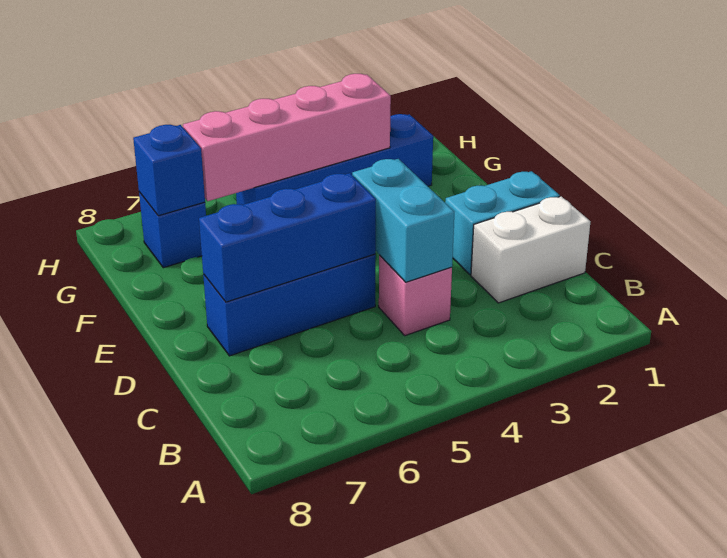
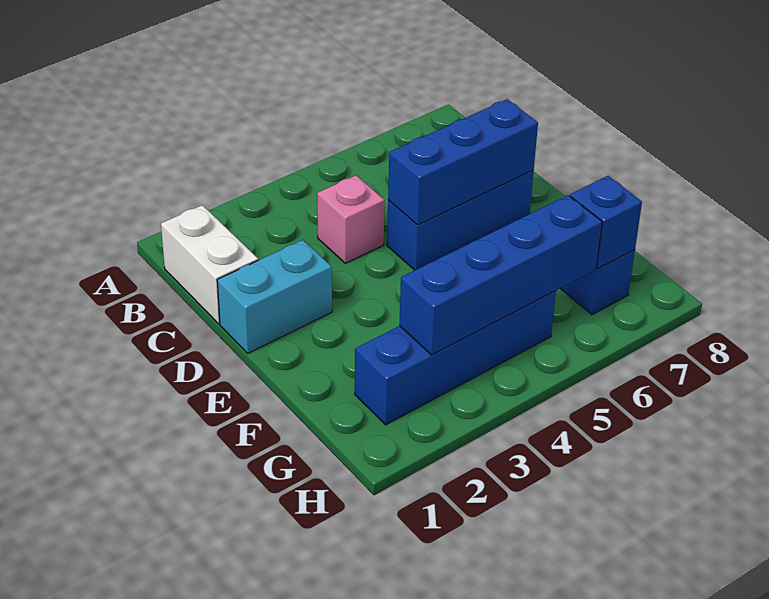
white brick C1:C2 level 1 -> white brick B1:C1 level 1
cyan brick C4:D4 level 2 -> none
pink brick G3:G6 level 2 -> blue brick G3:G6 level 2

